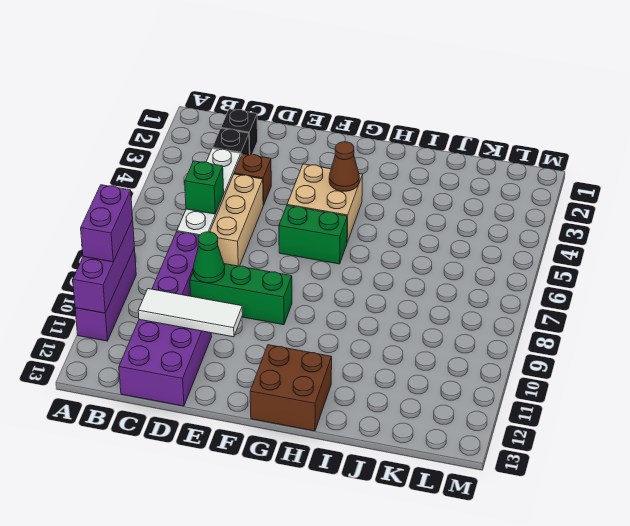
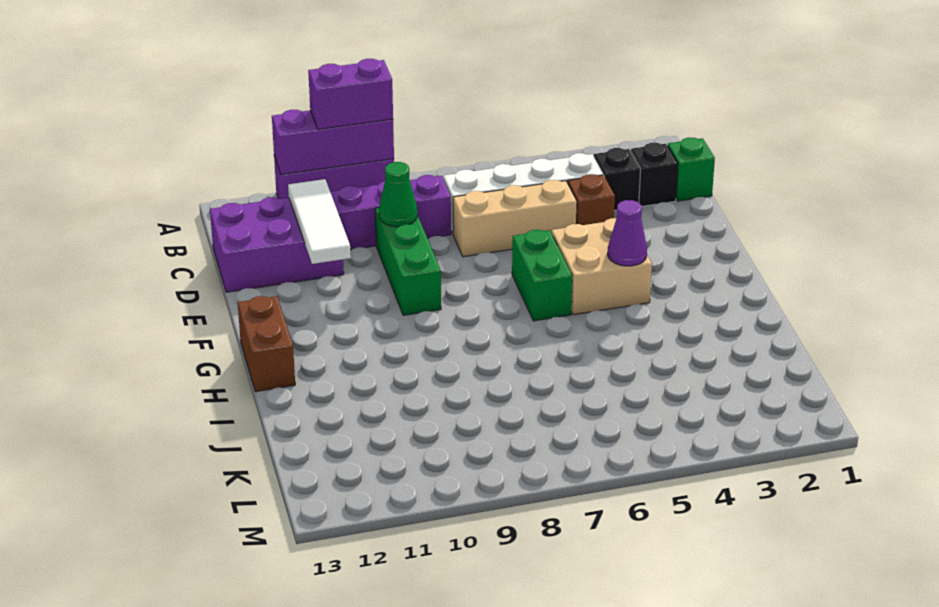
green brick C6 level 2 -> green brick C1 level 1
brown cone G4 level 2 -> purple cone G4 level 2
brown brick G12:H13 level 1 -> brown brick G13:H13 level 1

